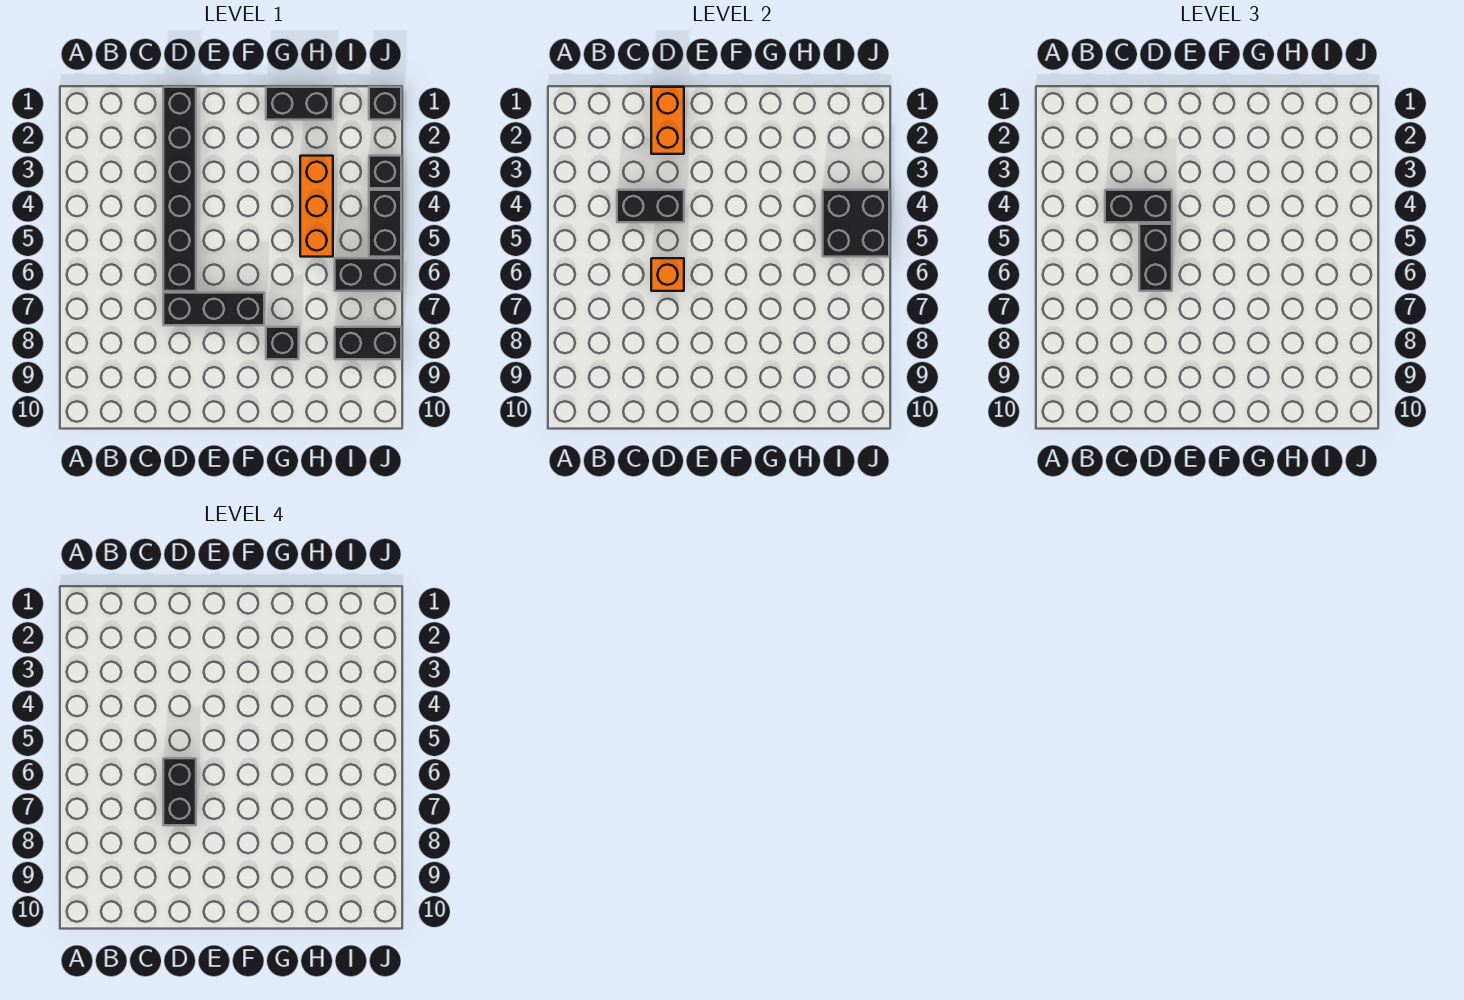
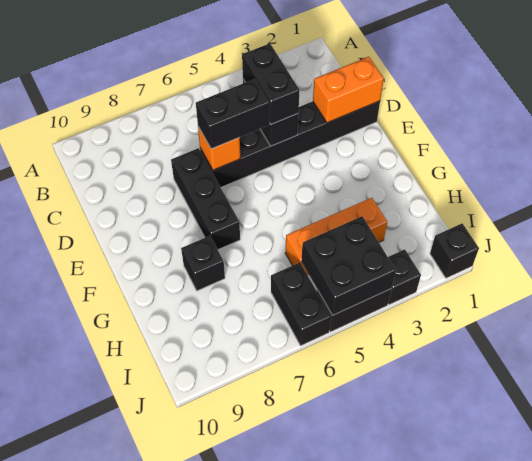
black brick D6:D7 level 4 -> none
black brick G1:H1 level 1 -> none
black brick I8:J8 level 1 -> none

